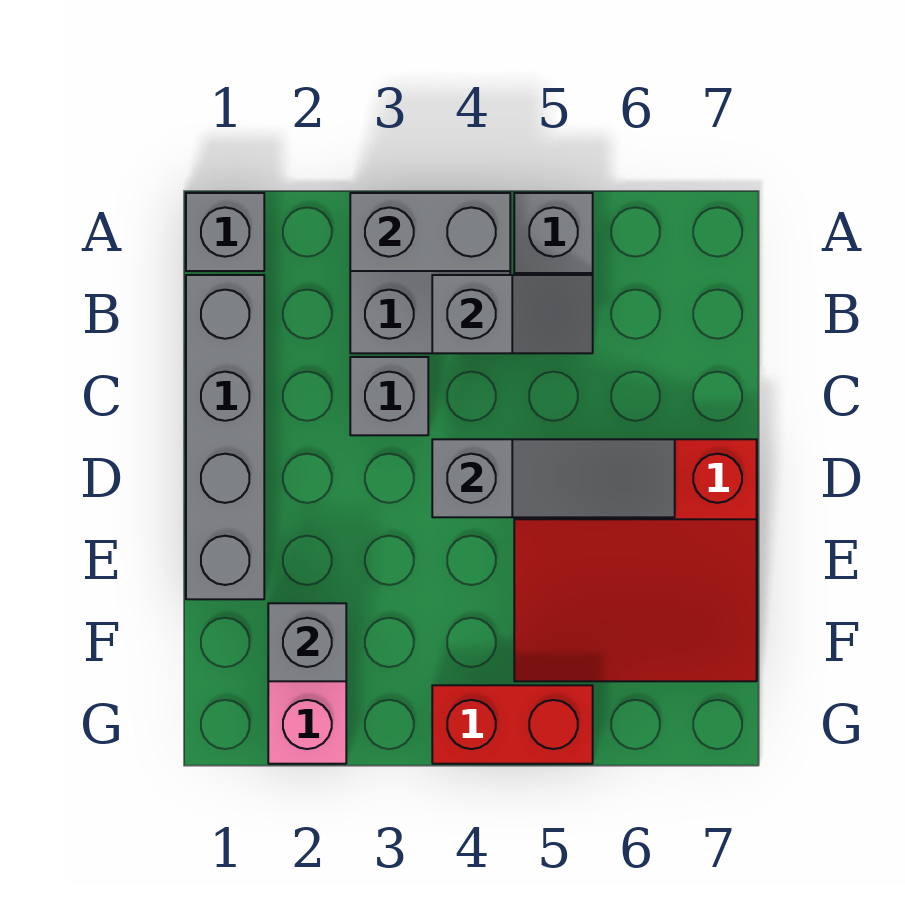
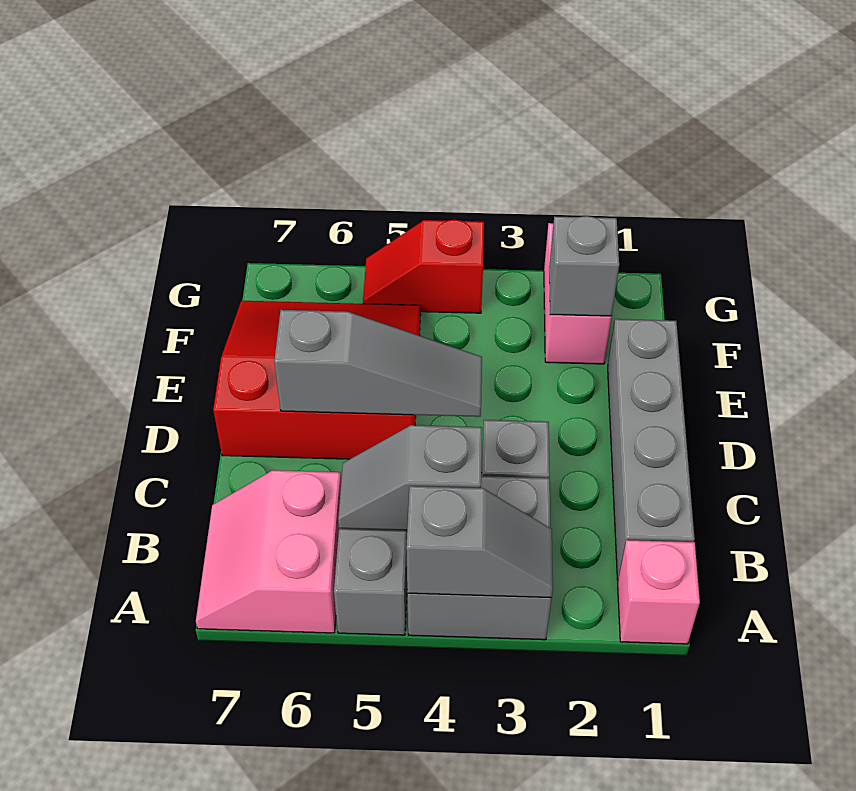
grey brick A1 level 1 -> pink brick A1 level 1
grey brick A3:A4 level 2 -> grey slope A3:A4 level 2 top 4
none -> pink slope A6:B7 level 1 top 6
grey slope D4:D6 level 2 top 4 -> grey slope D4:D6 level 2 top 6
red brick G4:G5 level 1 -> red slope G4:G5 level 1 top 4

